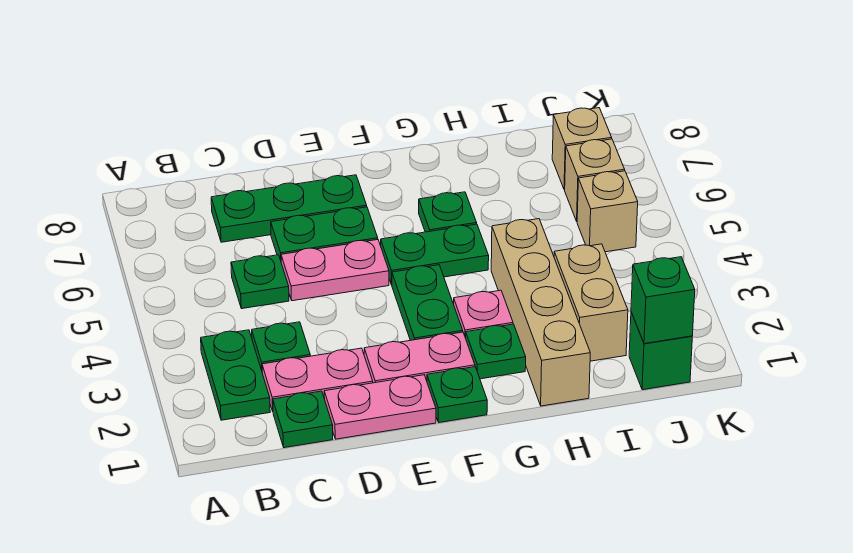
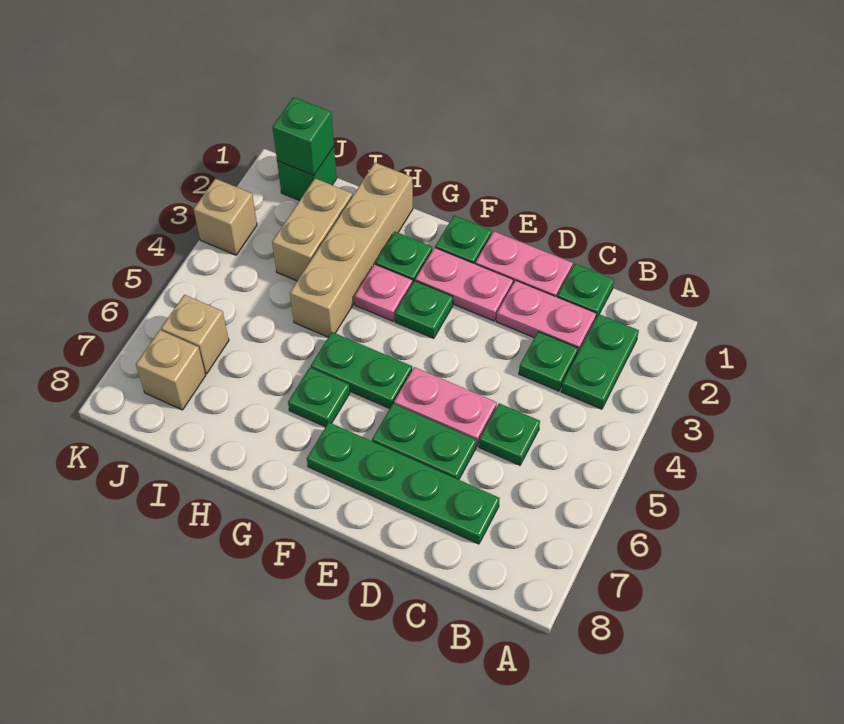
green plate C7:E7 level 1 -> green plate C7:F7 level 1
green plate F3:F4 level 1 -> green plate F3 level 1
tan brick J5 level 1 -> tan brick K3 level 1

